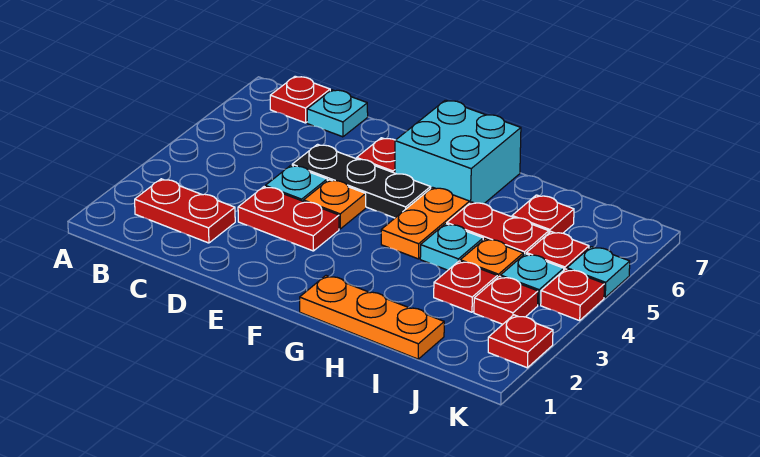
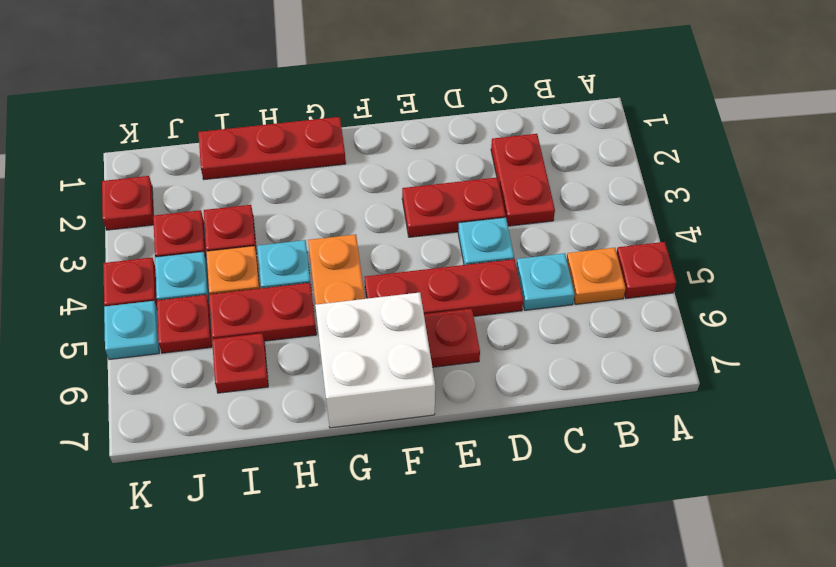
red plate B2:C2 level 1 -> red plate C2:C3 level 1
red plate B7 level 1 -> red plate A5 level 1
cyan plate C7 level 1 -> cyan plate C5 level 1
black plate D5:F5 level 1 -> red plate D5:F5 level 1
orange plate E4 level 1 -> orange plate B5 level 1
cyan brick F6:G7 level 1 -> white brick F6:G7 level 1
orange plate G1:I1 level 1 -> red plate G1:I1 level 1

